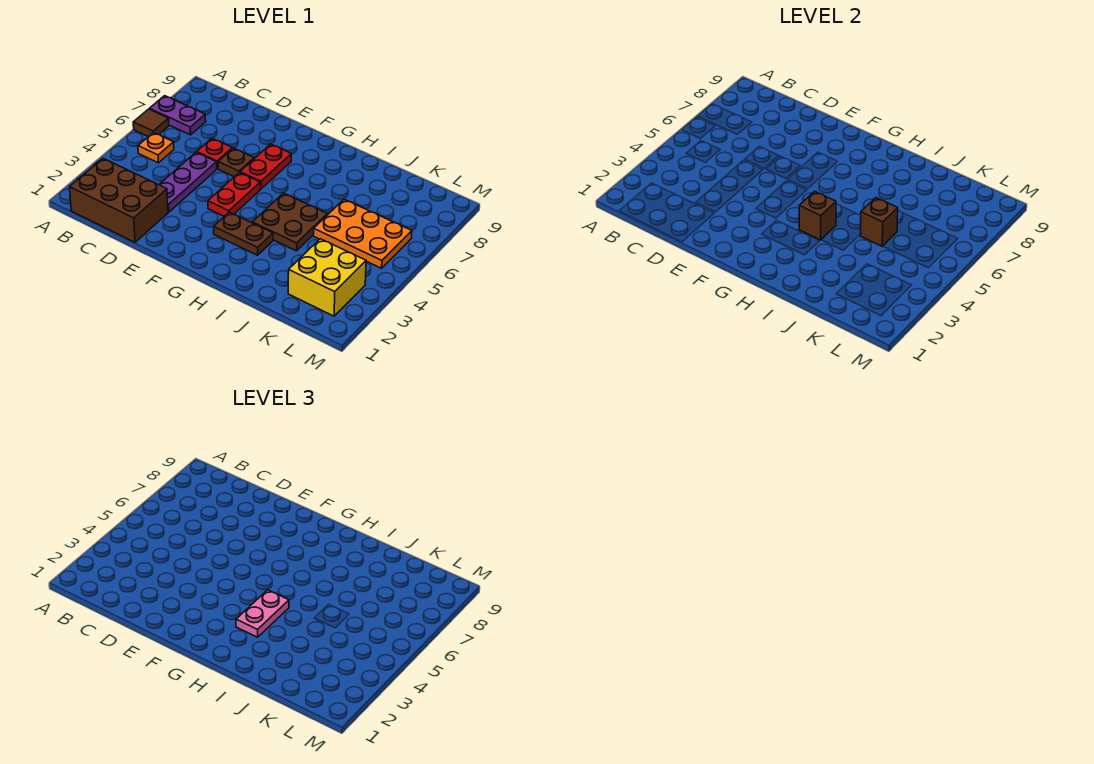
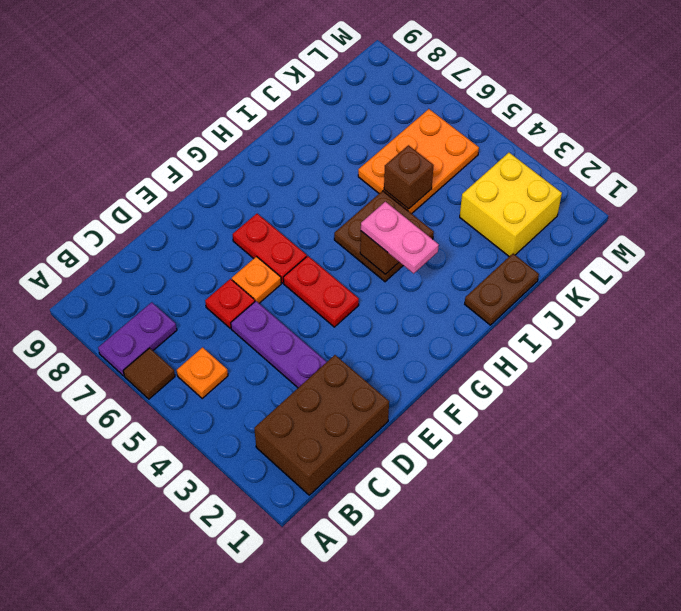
brown plate E6 level 1 -> orange plate E6 level 1
brown plate G3:H3 level 1 -> brown plate I1:J1 level 1

